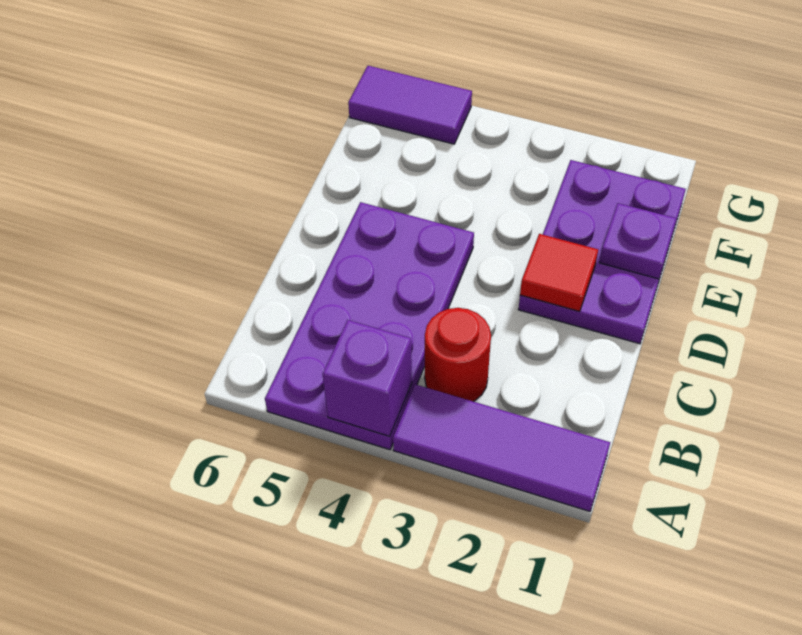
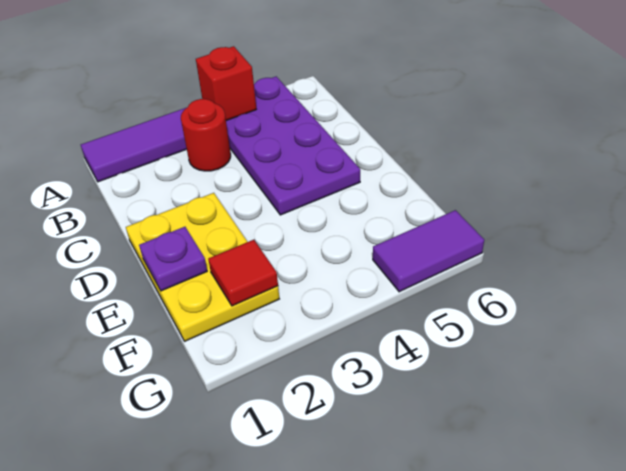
purple brick A4 level 2 -> red brick A4 level 2
purple plate D1:F2 level 1 -> yellow plate D1:F2 level 1
red tile D2 level 2 -> red tile F2 level 2

